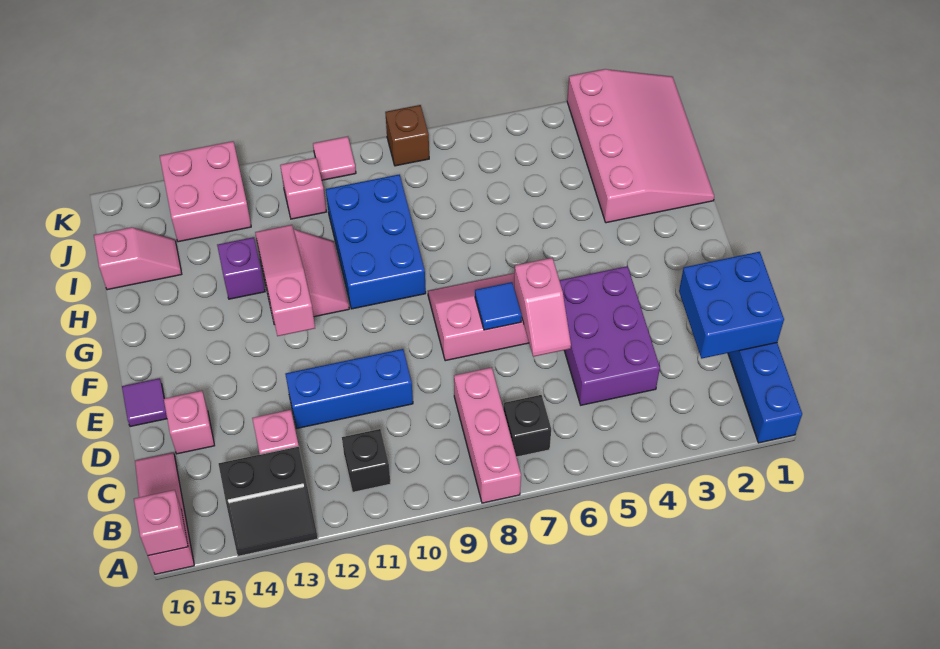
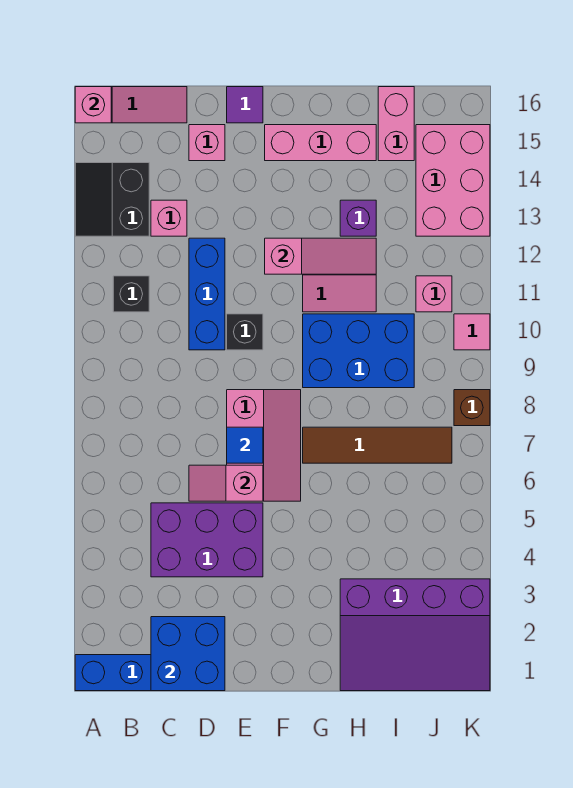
pink brick A8:C8 level 1 -> pink brick F15:H15 level 1
black brick B7 level 1 -> black brick E10 level 1
none -> brown tile G7:J7 level 1
pink slope H1:K3 level 1 top 3 -> purple slope H1:K3 level 1 top 3
pink slope I15:I16 level 1 top 16 -> pink brick I15:I16 level 1
pink brick J13:K14 level 1 -> pink brick J13:K15 level 1

